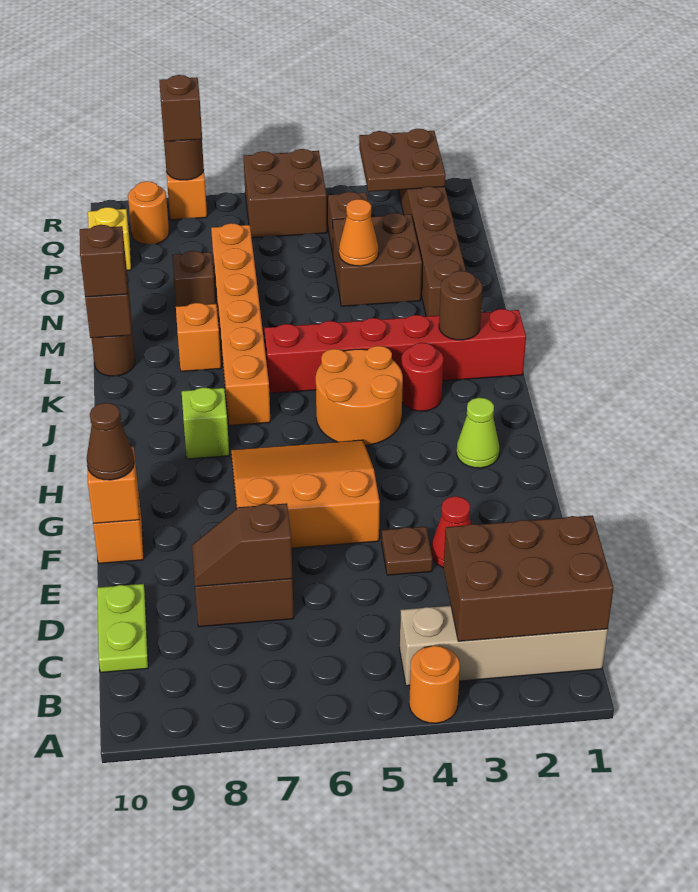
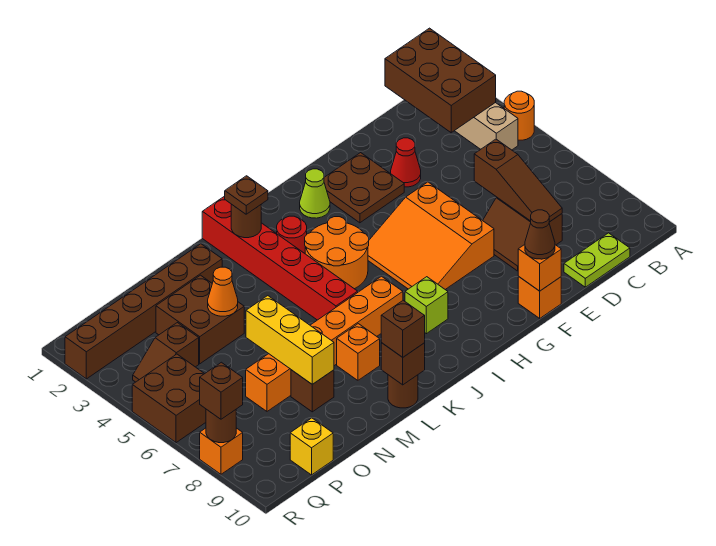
brown slope D7:D8 level 2 top 7 -> brown slope D6:D8 level 2 top 6
brown plate E4 level 1 -> brown plate K2 level 3
none -> yellow brick N6:N8 level 2
brown plate Q2:R3 level 2 -> brown plate F2:G3 level 1
orange round brick Q9 level 1 -> none

